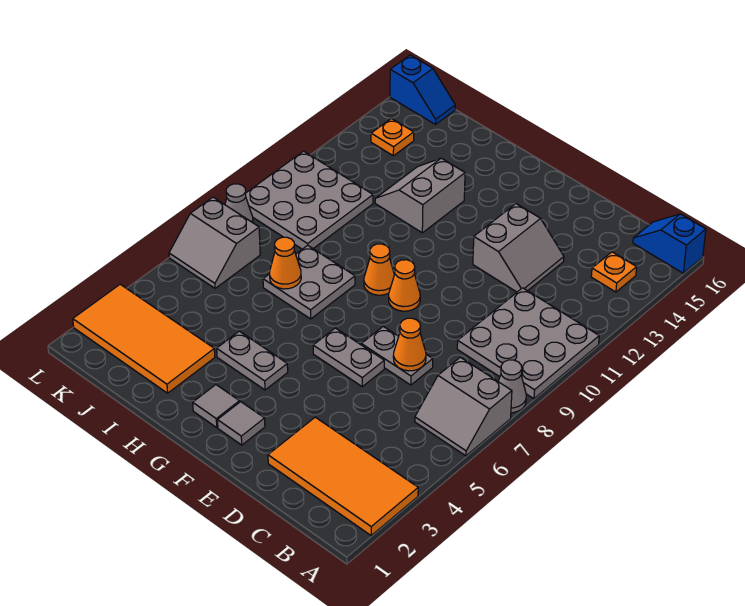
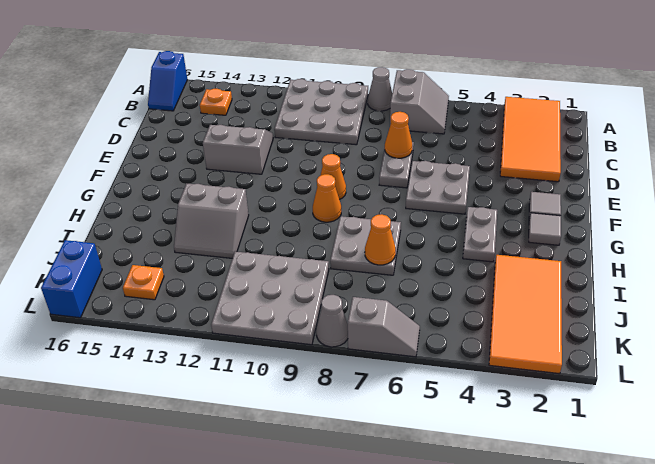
grey plate E6:F6 level 1 -> grey plate E5:F6 level 1
grey slope K6:L7 level 1 top 7 -> grey slope L6:L7 level 1 top 7
blue slope K16:L16 level 1 top L -> blue brick K16:L16 level 1

